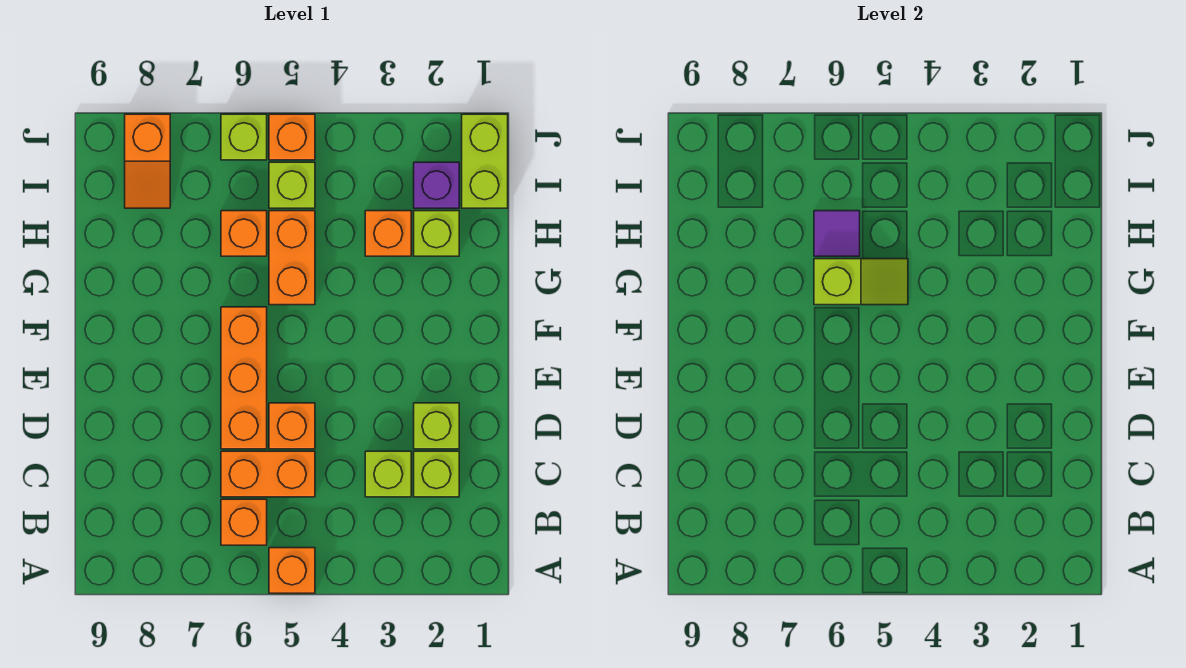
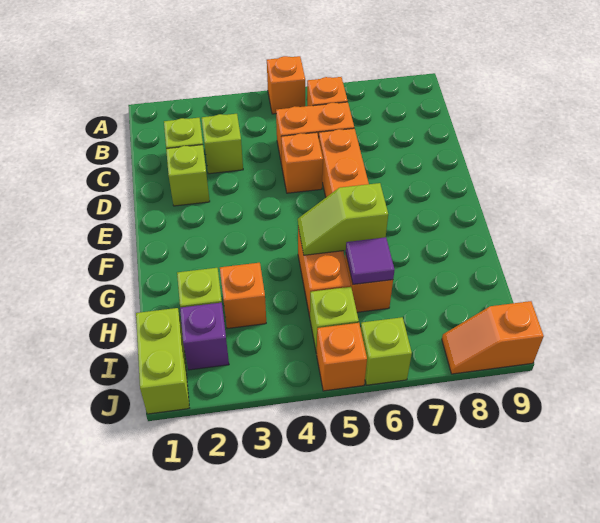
orange slope I8:J8 level 1 top J -> orange slope J8:J9 level 1 top 9

